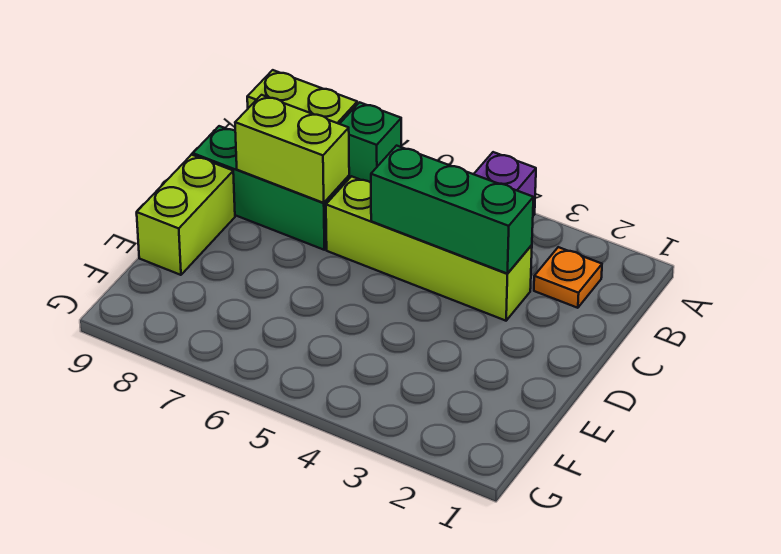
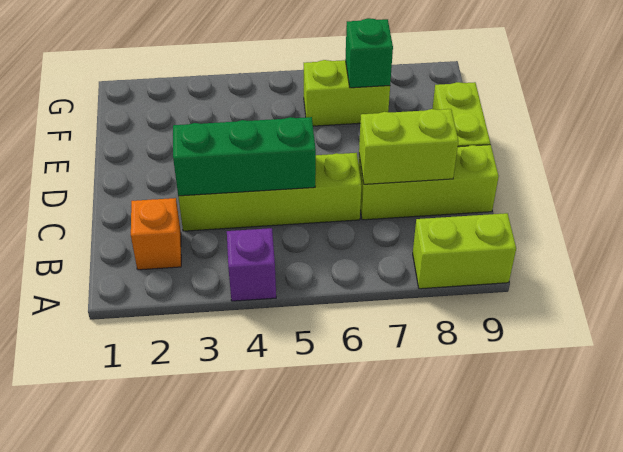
green brick A7 level 1 -> green brick F7 level 2
orange plate B2 level 1 -> orange brick B2 level 1
green brick C7:C9 level 1 -> lime brick C7:C9 level 1
none -> lime brick F6:F7 level 1

